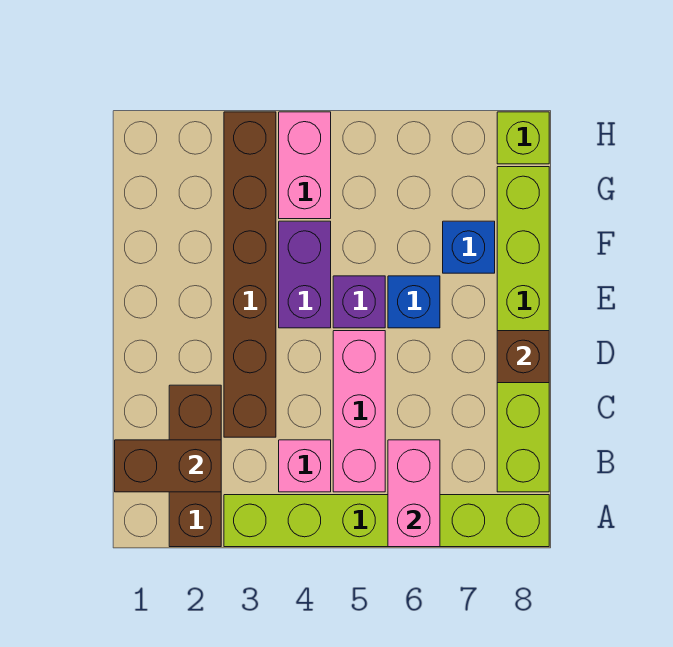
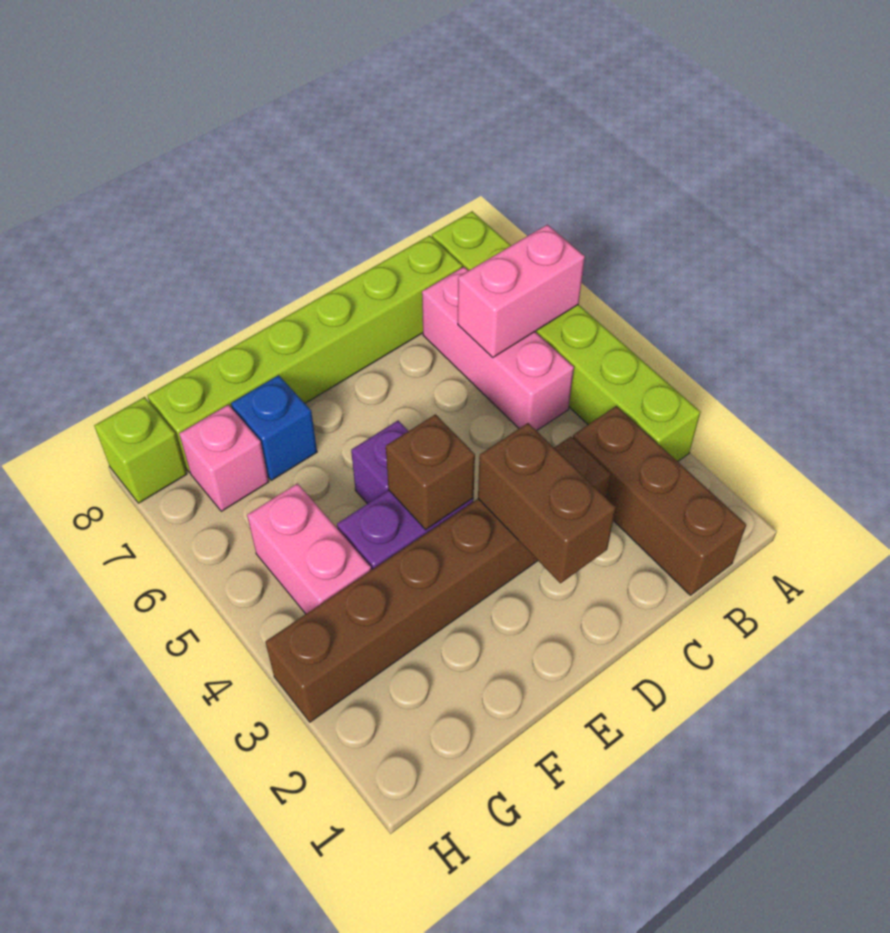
brown brick A2:C2 level 1 -> brown brick B1:B3 level 1
brown brick B1:B2 level 2 -> brown brick D2:D3 level 2
pink brick B4 level 1 -> pink brick G7 level 1
pink brick B5:D5 level 1 -> pink brick B5:B7 level 1
brown brick D8 level 2 -> brown brick E4 level 2
blue brick E6 level 1 -> none
pink brick G4:H4 level 1 -> pink brick G4:G5 level 1

